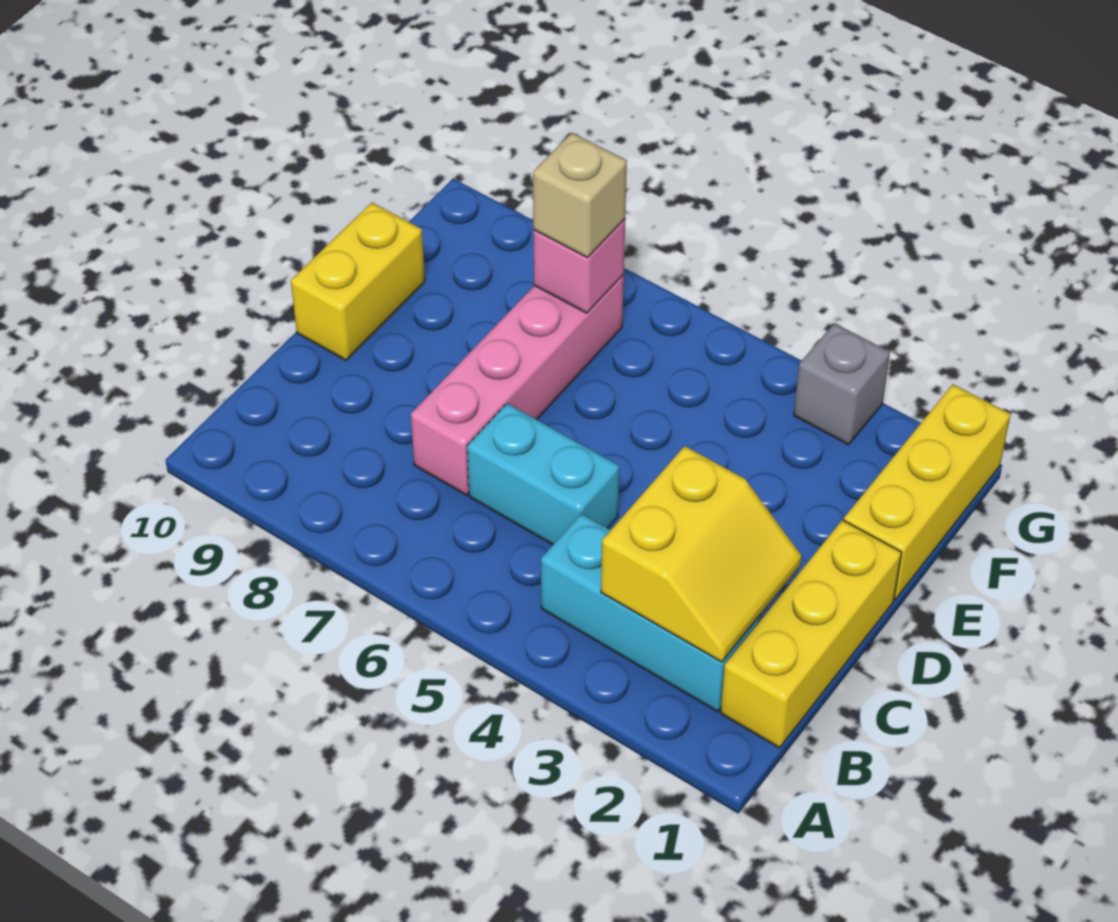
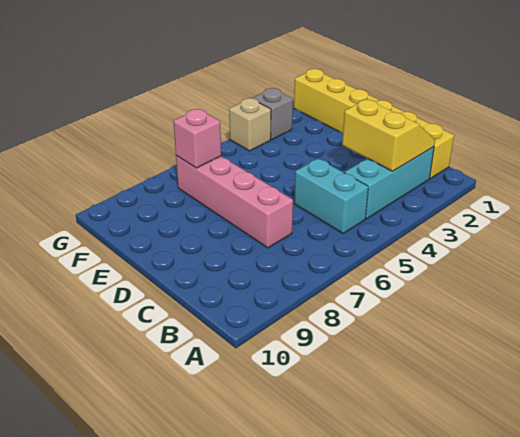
cyan brick C5:C6 level 1 -> cyan brick B5:C5 level 1
yellow brick D10:E10 level 1 -> none
tan brick F7 level 3 -> tan brick G4 level 1

